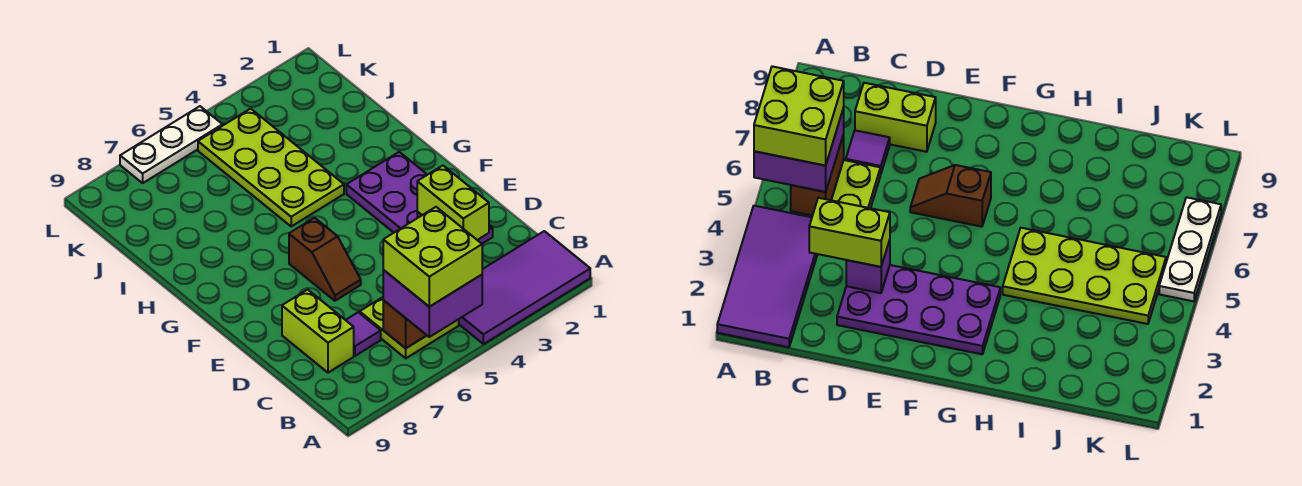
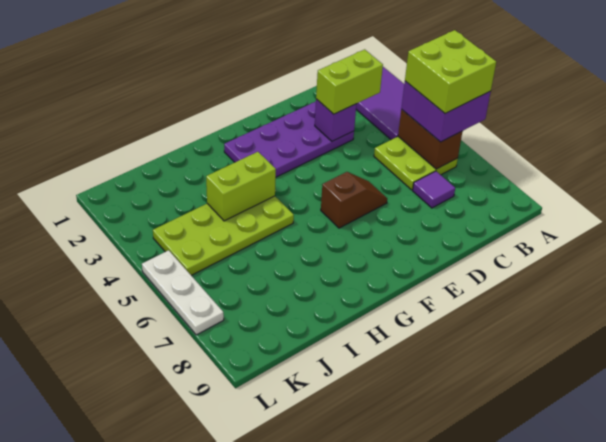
lime brick C8:D8 level 1 -> lime brick H4:I4 level 2

